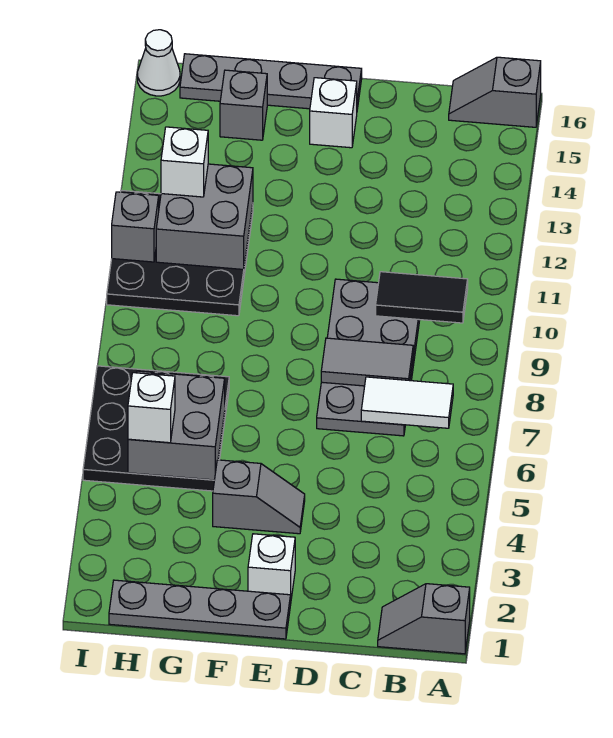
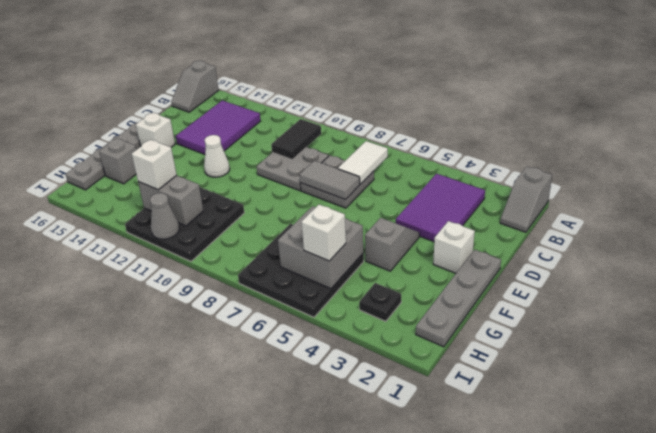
none -> purple tile B3:D4 level 1
none -> purple tile B13:D14 level 1
grey tile C8:D8 level 2 -> grey tile D7:D8 level 2
grey brick G11:H12 level 2 -> grey brick H11:H12 level 2
none -> black plate H3 level 1
grey brick I11 level 2 -> grey cone I11 level 2
white cone I16 level 1 -> white cone E12 level 1

